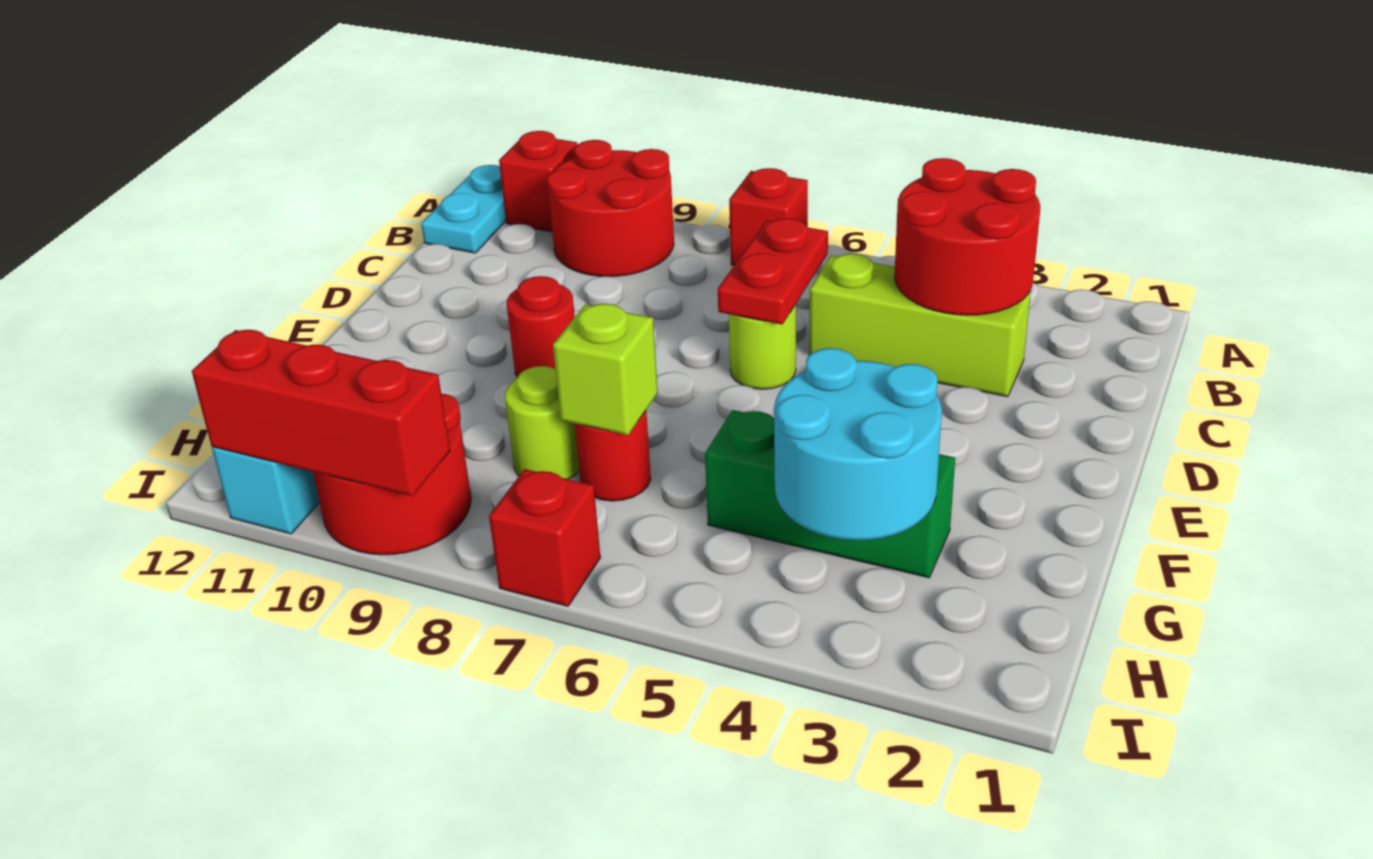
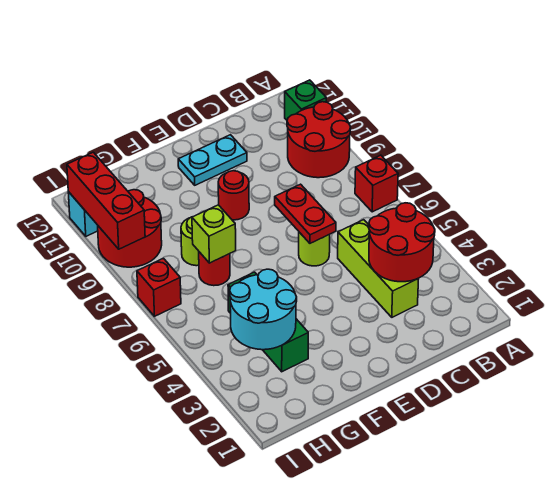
red brick A11 level 1 -> green brick A11 level 1
cyan plate A12:B12 level 1 -> cyan plate D11:E11 level 1
red plate C6:D6 level 2 -> red plate D6:D7 level 2

